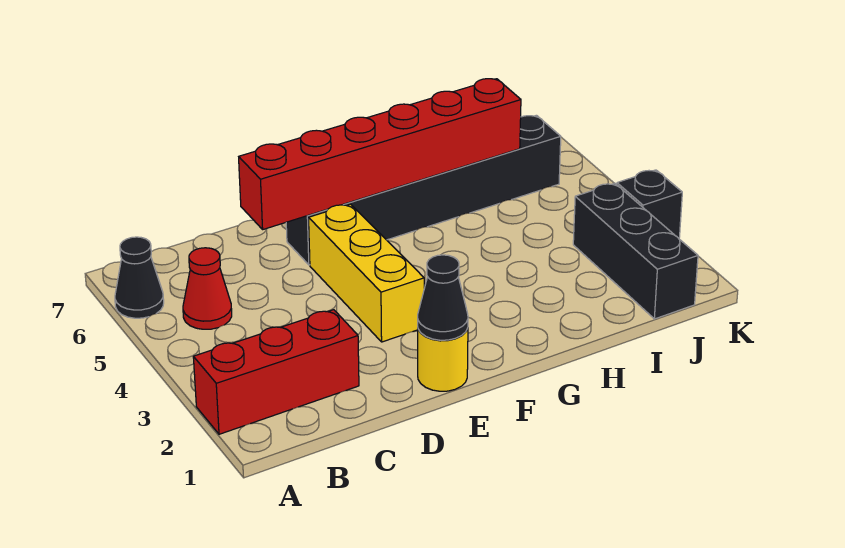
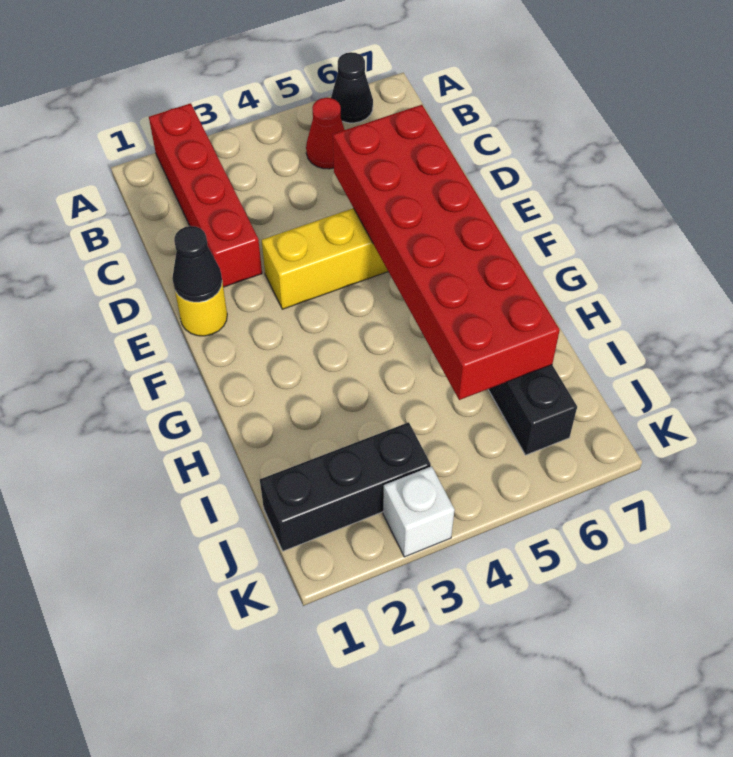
red brick A2:C2 level 1 -> red brick A2:D2 level 1
red brick D6:I6 level 2 -> red brick D5:I6 level 2
black brick K3 level 1 -> white brick K3 level 1

